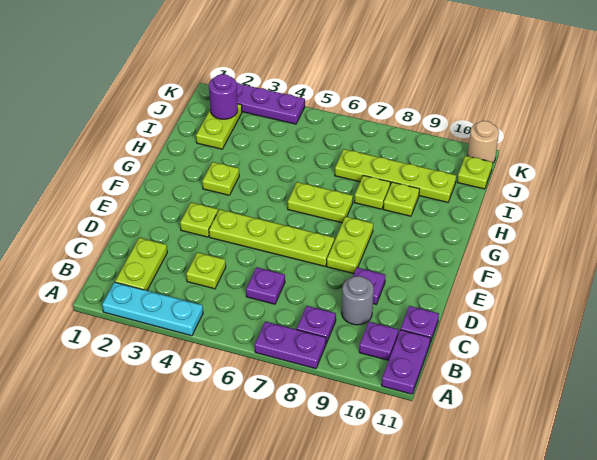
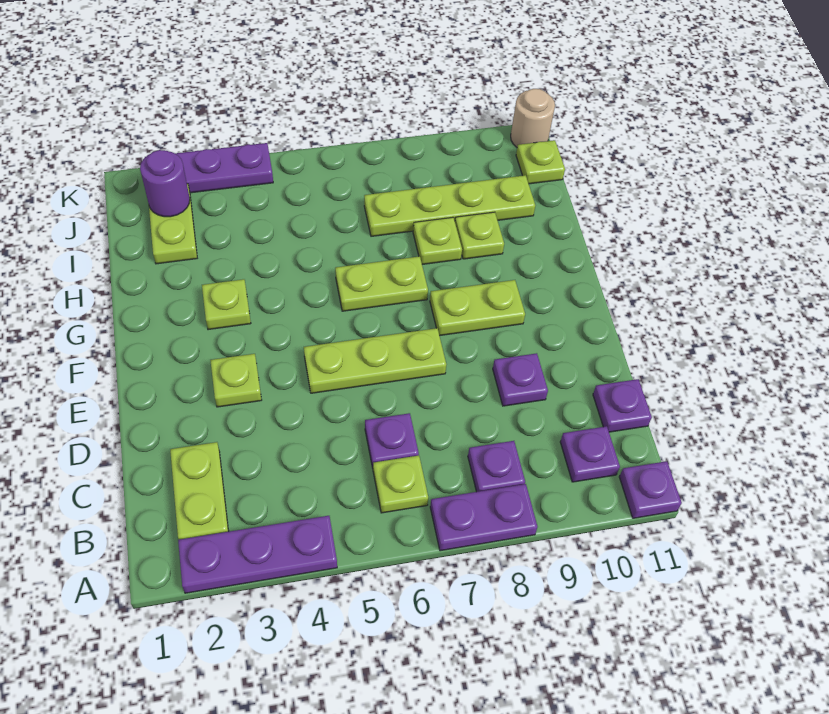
cyan plate A2:A4 level 1 -> purple plate A2:A4 level 1
purple plate A11:B11 level 1 -> purple plate A11 level 1
lime plate C4 level 1 -> lime plate B6 level 1
grey round brick C9 level 1 -> none
lime plate E4:E7 level 1 -> lime plate E5:E7 level 1
lime plate E8:F8 level 1 -> lime plate F8:F9 level 1

